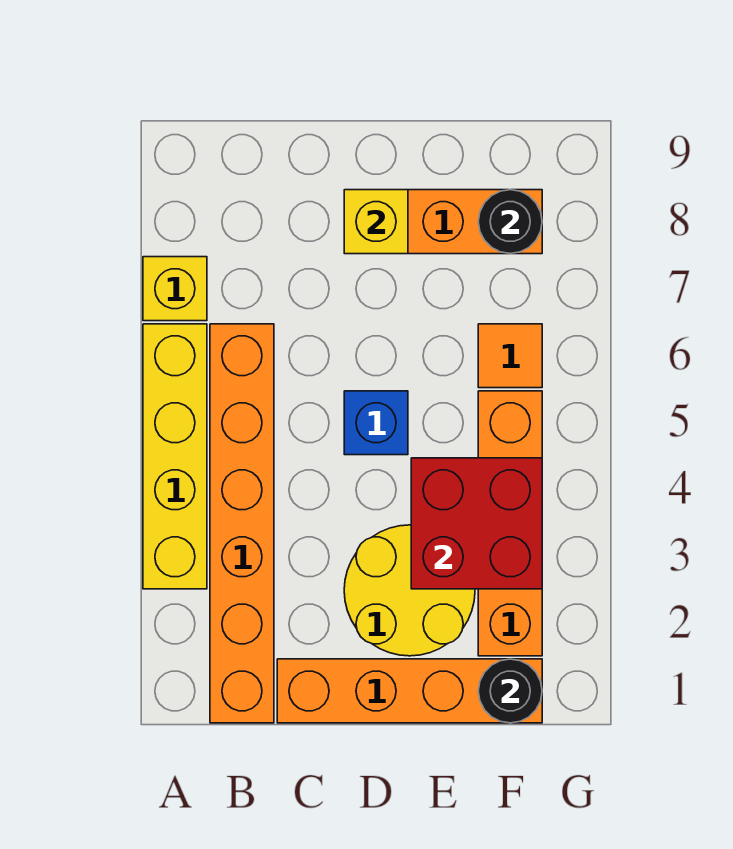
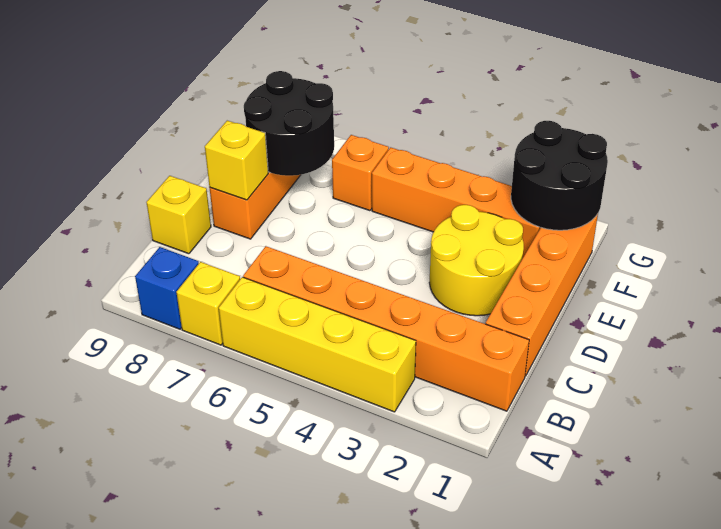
none -> yellow brick C9 level 1
blue brick D5 level 1 -> blue brick A8 level 1
red brick E3:F4 level 2 -> none
black round brick F1 level 2 -> black round brick F1:G2 level 2
orange tile F6 level 1 -> orange brick F6 level 1
black round brick F8 level 2 -> black round brick E7:F8 level 2

